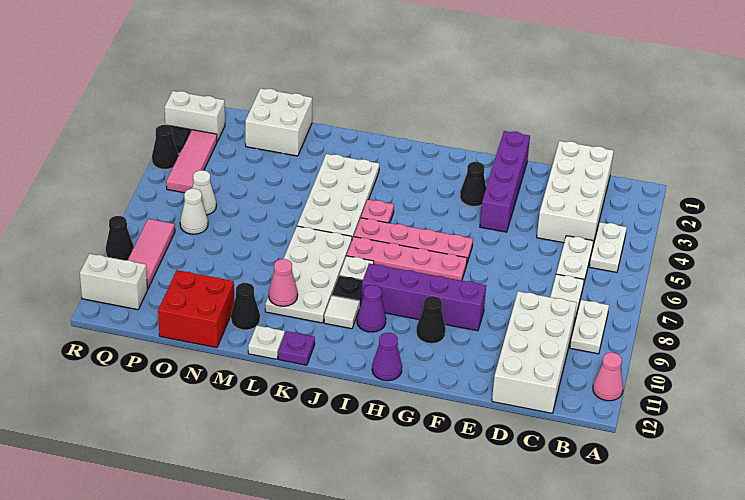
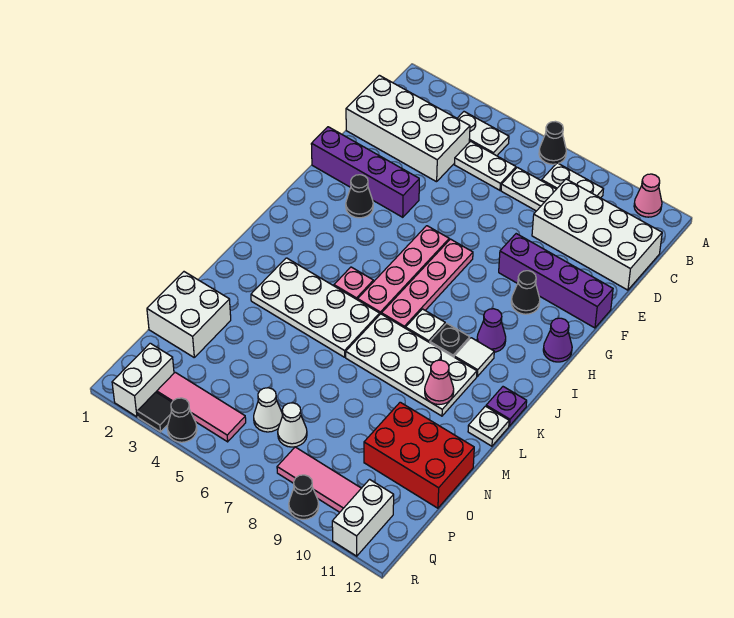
purple brick F9:I9 level 1 -> purple brick F9:F12 level 1
black cone M11 level 1 -> black cone A7 level 1
red brick N11:O12 level 1 -> red brick N10:O12 level 1

